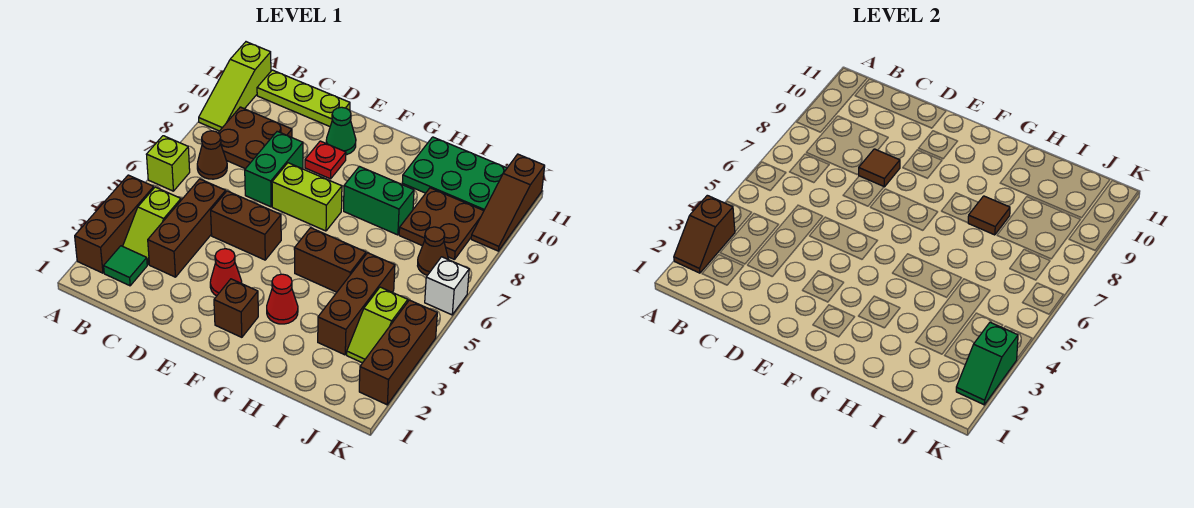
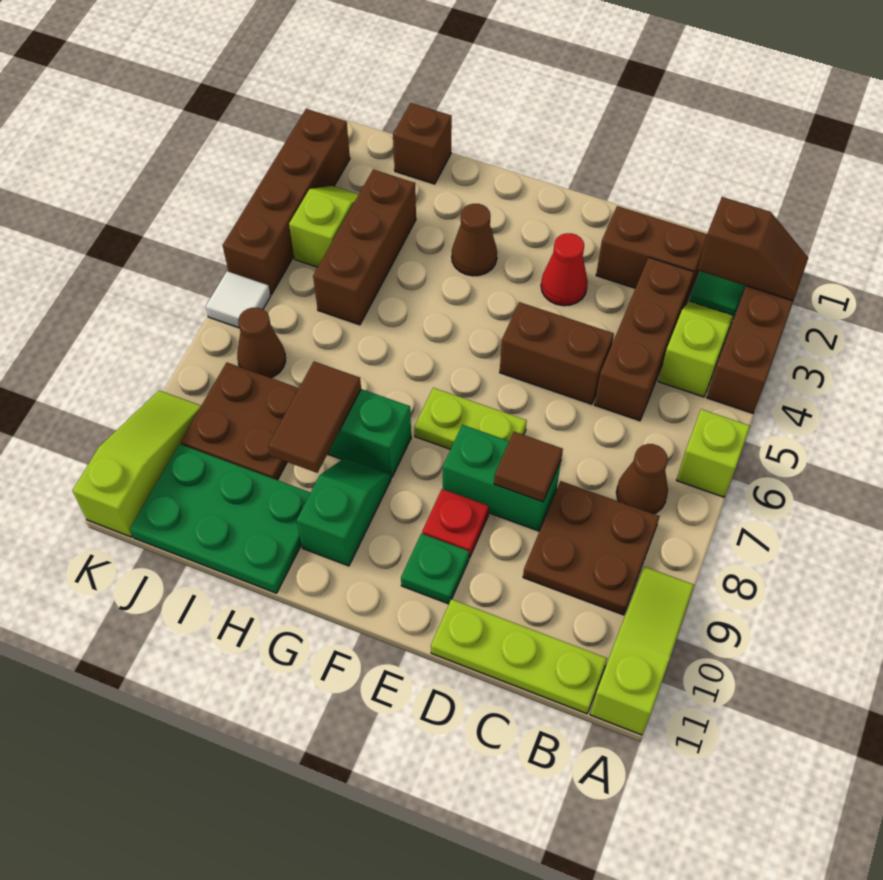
brown slope A2:A3 level 2 top 3 -> brown slope A2:B2 level 2 top B
green brick D7:D8 level 1 -> green brick D8:E8 level 1
lime brick E7:F7 level 1 -> lime plate E7:F7 level 1
green cone E10 level 1 -> green plate E10 level 1
brown brick F2 level 1 -> brown brick I1 level 1
red cone G3 level 1 -> brown cone G3 level 1
brown brick G5:H5 level 1 -> brown brick C2:D2 level 1
brown tile H8 level 2 -> brown tile H8:H9 level 2
brown brick K2:K4 level 1 -> brown brick K2:K5 level 1
green slope K2:K3 level 2 top 3 -> green slope G9:G10 level 1 top 10
white brick K6 level 1 -> white tile K6 level 1
brown slope K9:K11 level 1 top 11 -> lime slope K9:K11 level 1 top 11

